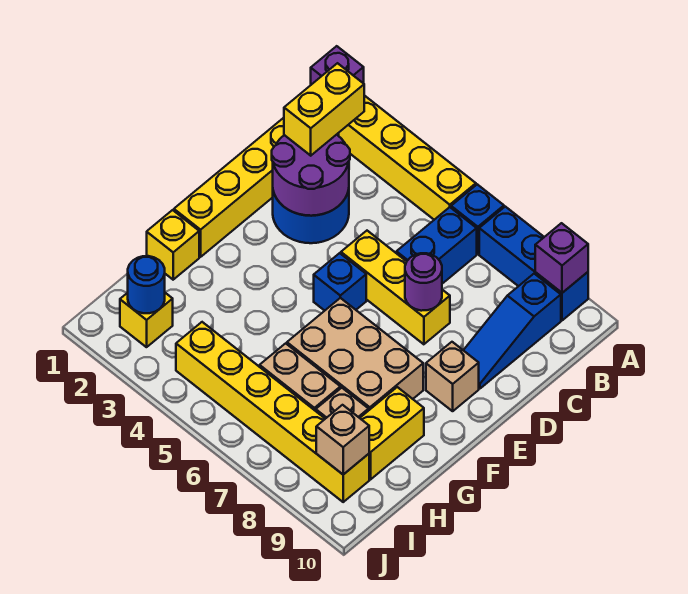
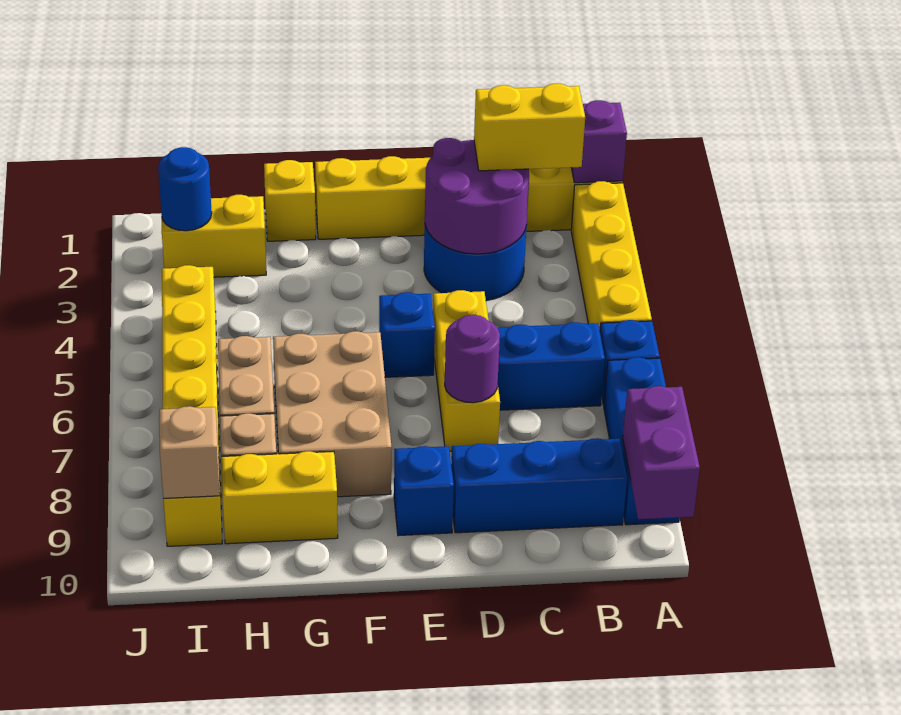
purple brick A9 level 2 -> purple brick A9:A10 level 2
blue slope B9:D9 level 1 top B -> blue brick B9:D9 level 1
tan brick E9 level 1 -> blue brick E9 level 1
yellow brick I2 level 1 -> yellow brick H2:I2 level 1

